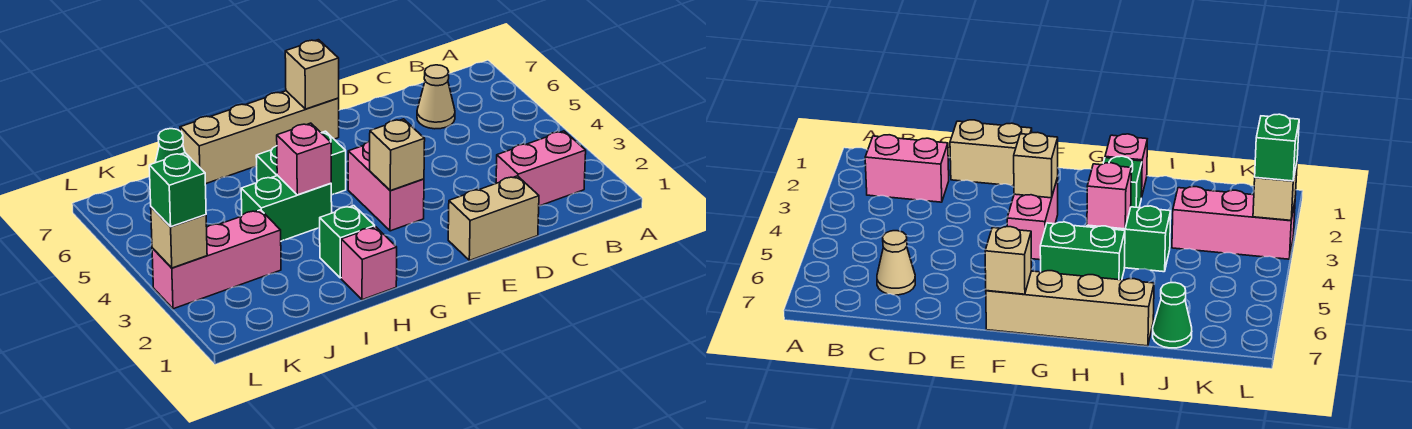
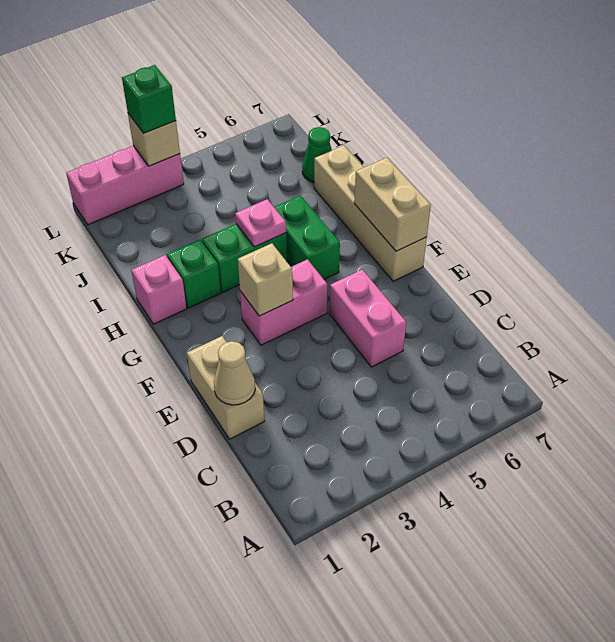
pink brick B2:C2 level 1 -> pink brick D5:E5 level 1
tan cone C6 level 1 -> tan cone D1 level 2
tan brick F7 level 2 -> tan brick F7:G7 level 2
green brick H4:I4 level 1 -> green brick H3:H4 level 1
pink brick H4 level 2 -> pink plate H4 level 2
pink brick J3:L3 level 1 -> pink brick L1:L3 level 1

